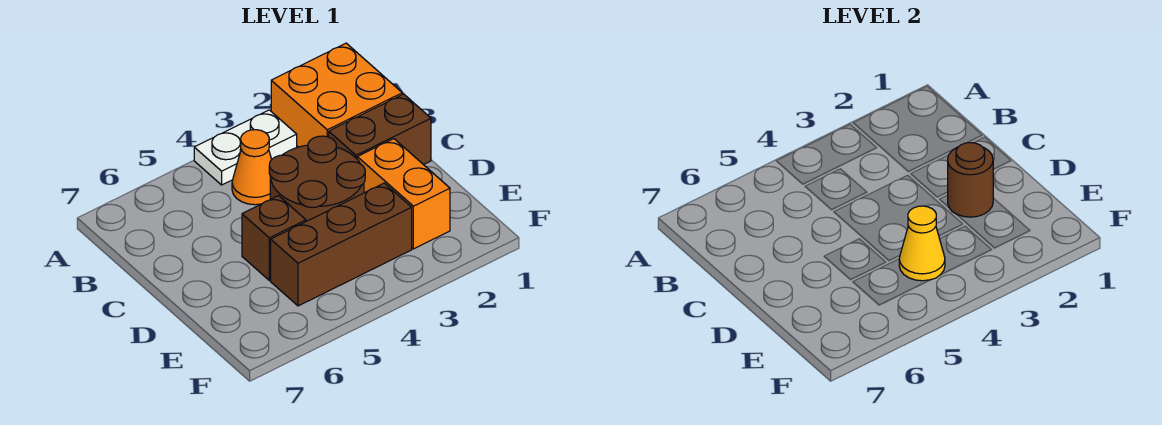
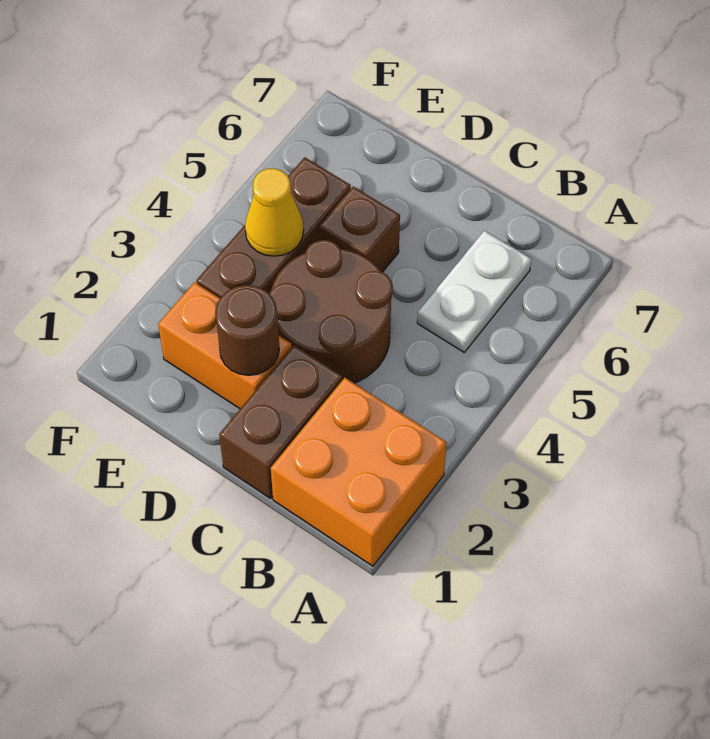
white plate A3:A4 level 1 -> white plate B5:B6 level 1
orange cone B4 level 1 -> none

